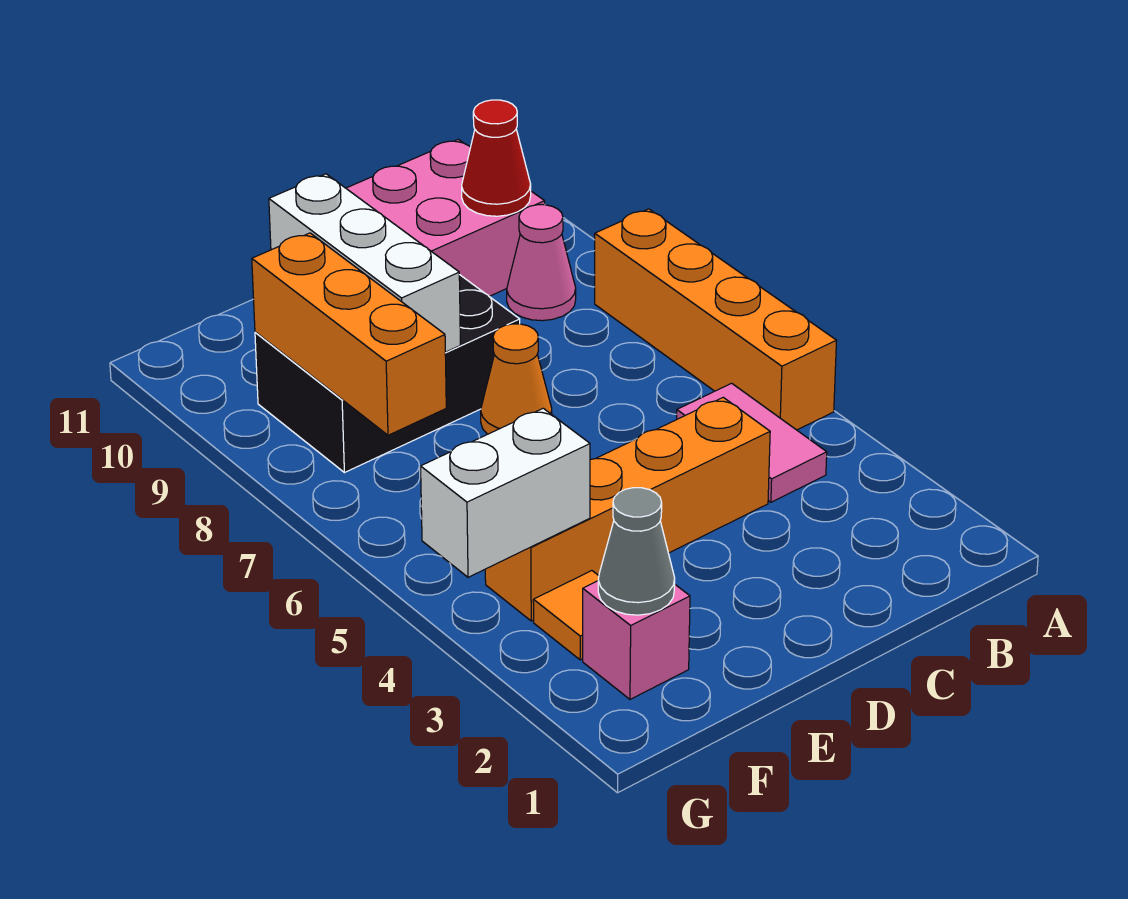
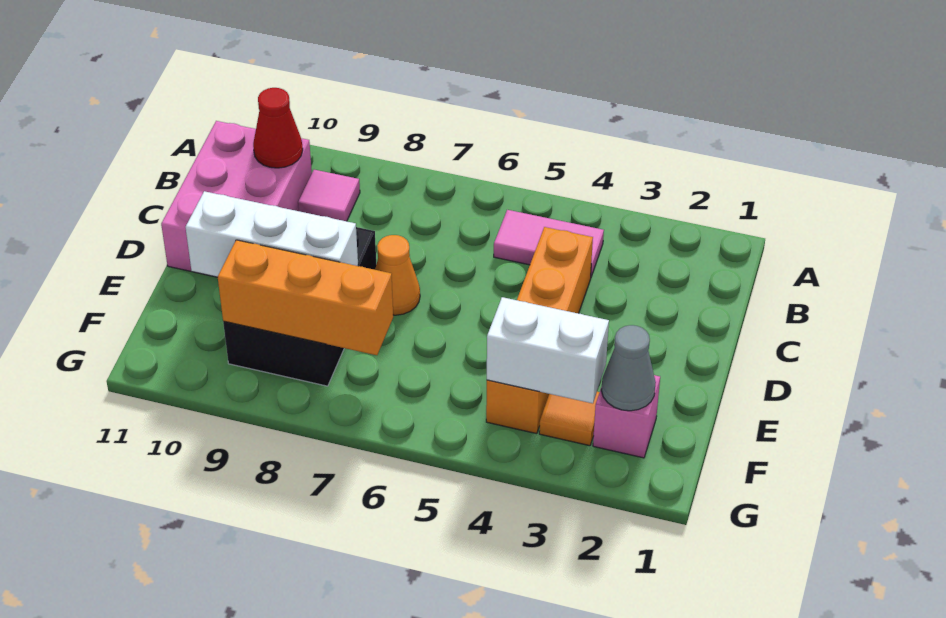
orange brick A5:A8 level 1 -> none
pink cone B9 level 1 -> pink tile B9 level 1
white brick F4:G4 level 2 -> white brick F3:F4 level 2

